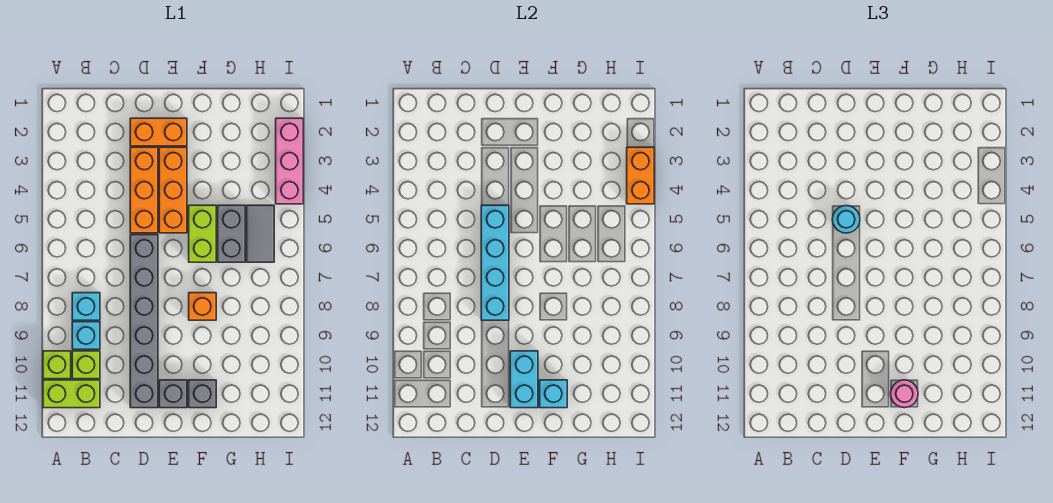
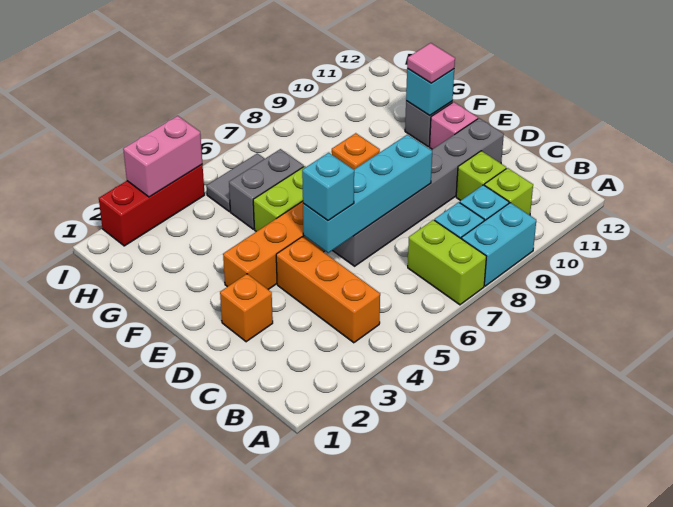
lime brick A10 level 1 -> lime brick C10 level 1
lime brick A11:B11 level 1 -> lime brick A7:B7 level 1
orange brick D2:E2 level 1 -> orange brick D2 level 1
orange brick D3:D5 level 1 -> orange brick B4:D4 level 1
cyan round brick D5 level 3 -> cyan brick D5 level 3
cyan brick E10:E11 level 2 -> cyan brick A8:A9 level 1
grey brick E11 level 1 -> pink brick E11 level 1
pink round brick F11 level 3 -> pink tile F11 level 3
pink brick I2:I4 level 1 -> red brick I2:I4 level 1
orange brick I3:I4 level 2 -> pink brick I3:I4 level 2

